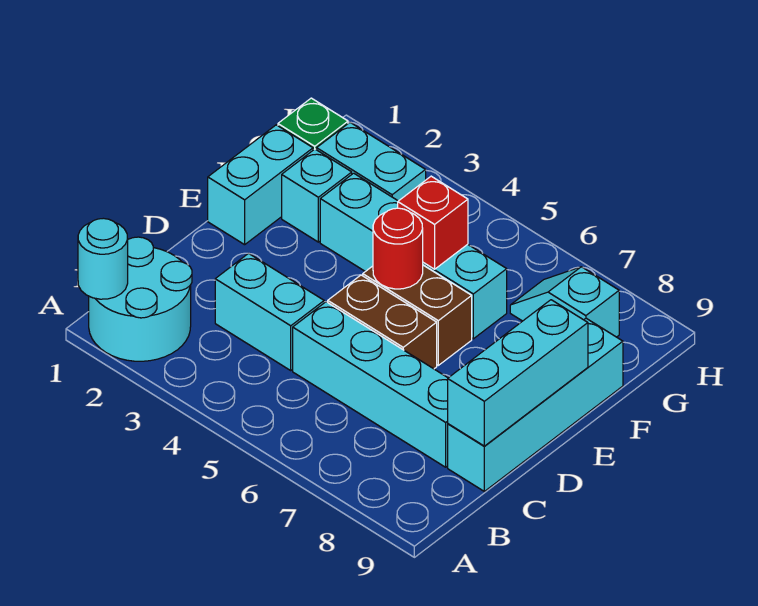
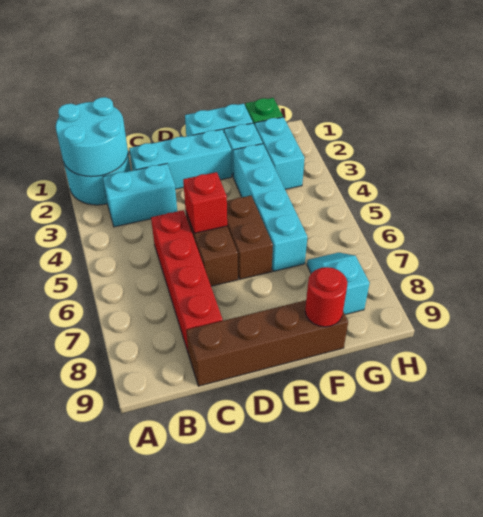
cyan round brick A1 level 2 -> cyan round brick A1:B2 level 2
cyan brick C3:C4 level 1 -> cyan brick B3:C3 level 1
cyan brick C5:C8 level 1 -> red brick C5:C8 level 1
cyan brick C9:F9 level 1 -> brown brick C9:F9 level 1
cyan brick C9:E9 level 2 -> cyan brick C2:E2 level 1
red round brick E5 level 2 -> red round brick F9 level 2
red brick F5 level 2 -> red brick D5 level 2

